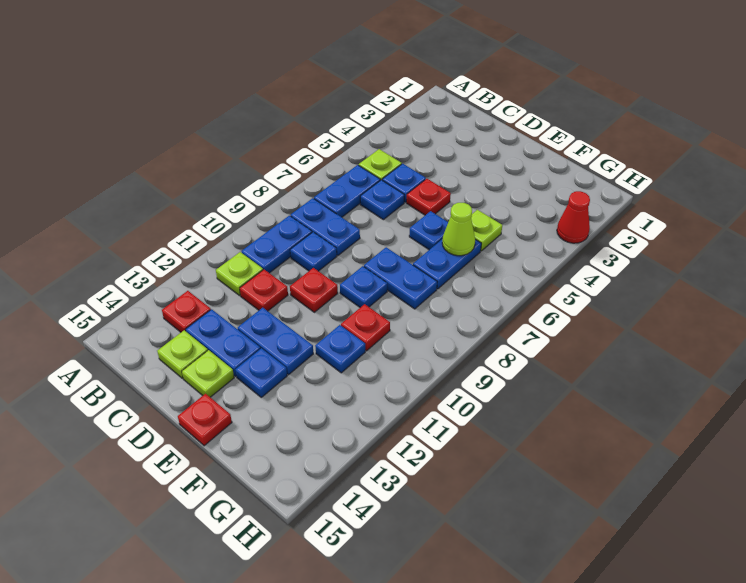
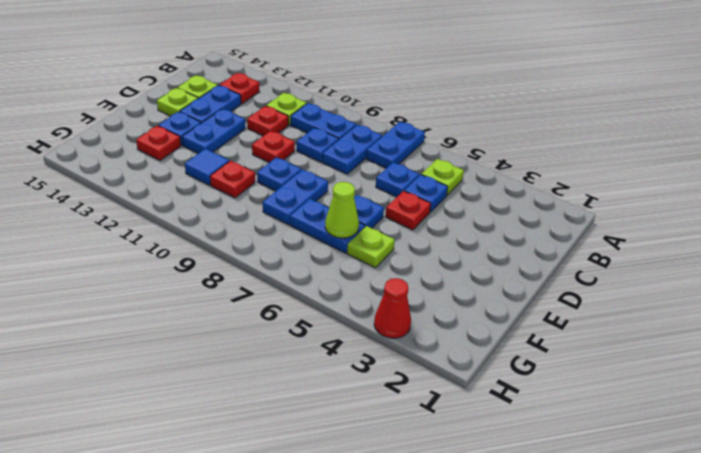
blue plate B6:B7 level 1 -> blue plate A7:B7 level 1
red plate E15 level 1 -> red plate F13 level 1
blue plate F11 level 1 -> blue tile F11 level 1

